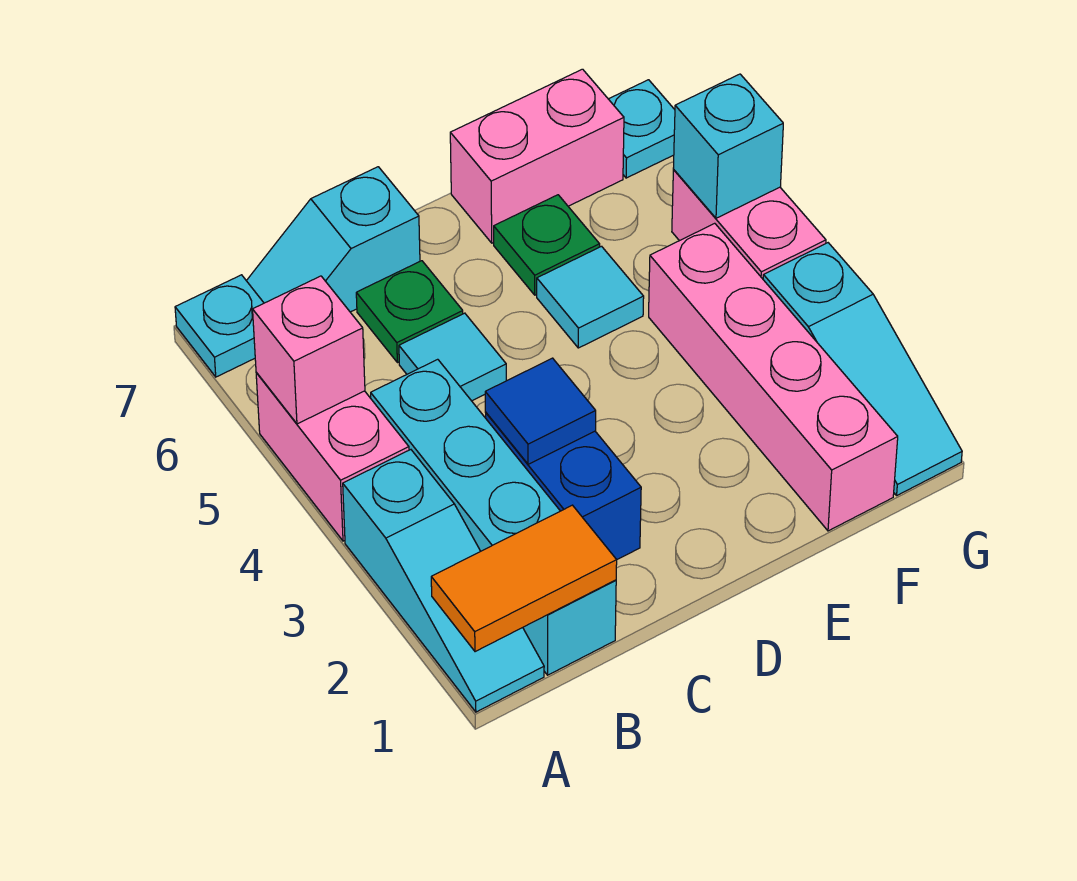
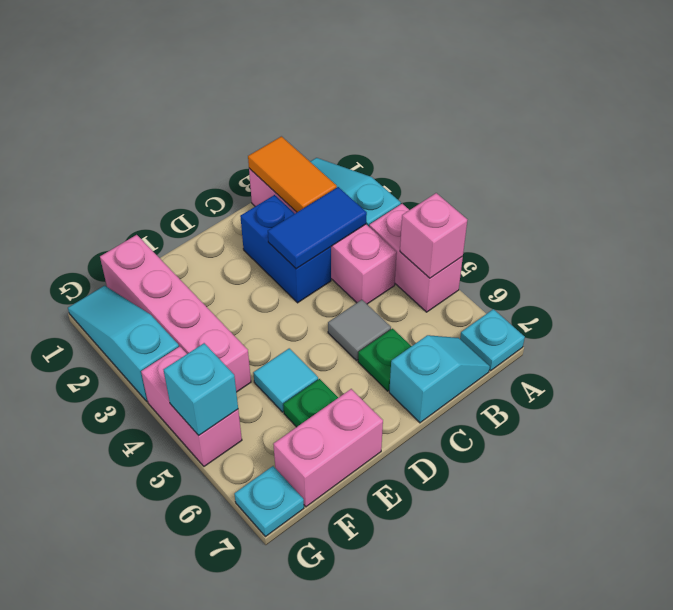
orange tile A1:B1 level 2 -> orange tile B1:B2 level 2
cyan brick B1:B4 level 1 -> pink brick B1:B4 level 1
blue tile C3 level 2 -> blue tile B3:C3 level 2
cyan tile C5 level 1 -> grey tile C5 level 1

